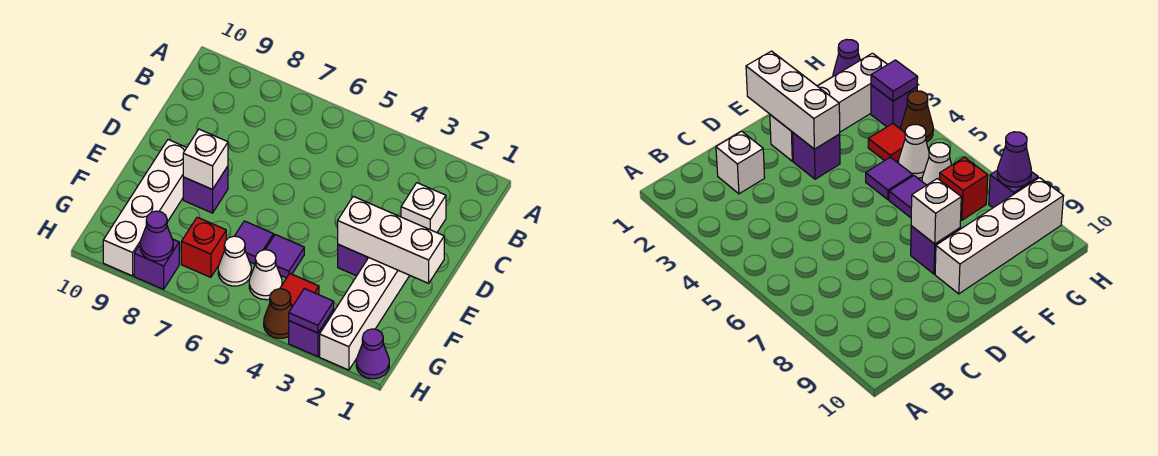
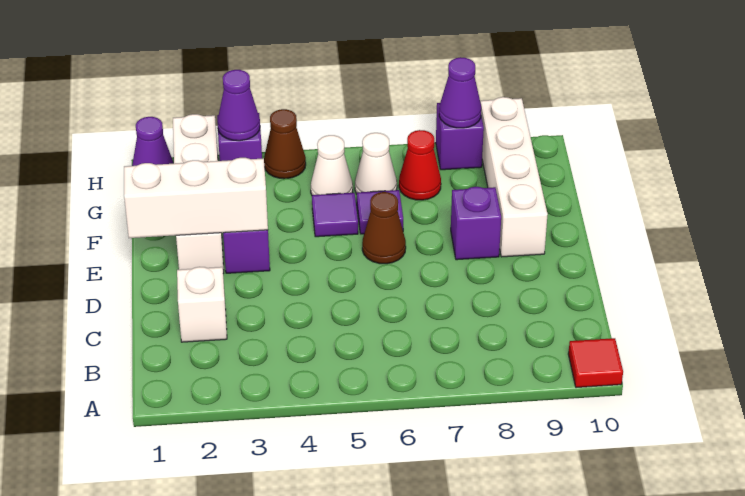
none -> brown cone E6 level 1
white brick E8 level 2 -> none
red tile G4 level 1 -> red tile A10 level 1
red brick G7 level 1 -> red cone G7 level 1
purple tile H3 level 2 -> purple cone H3 level 2

